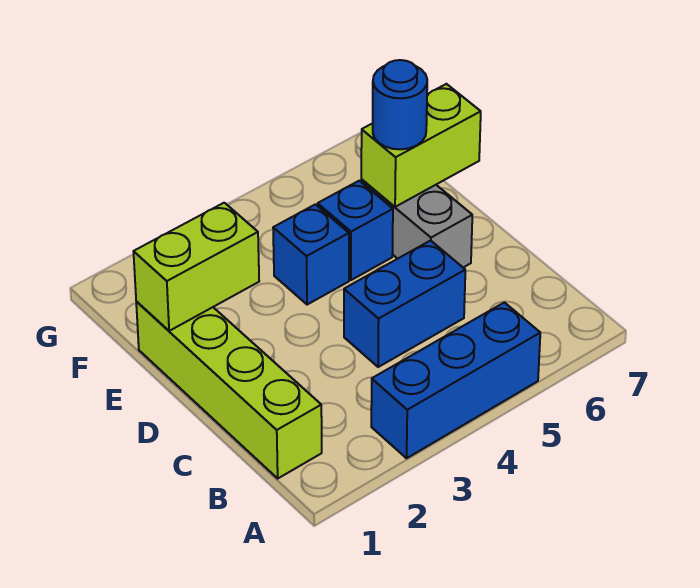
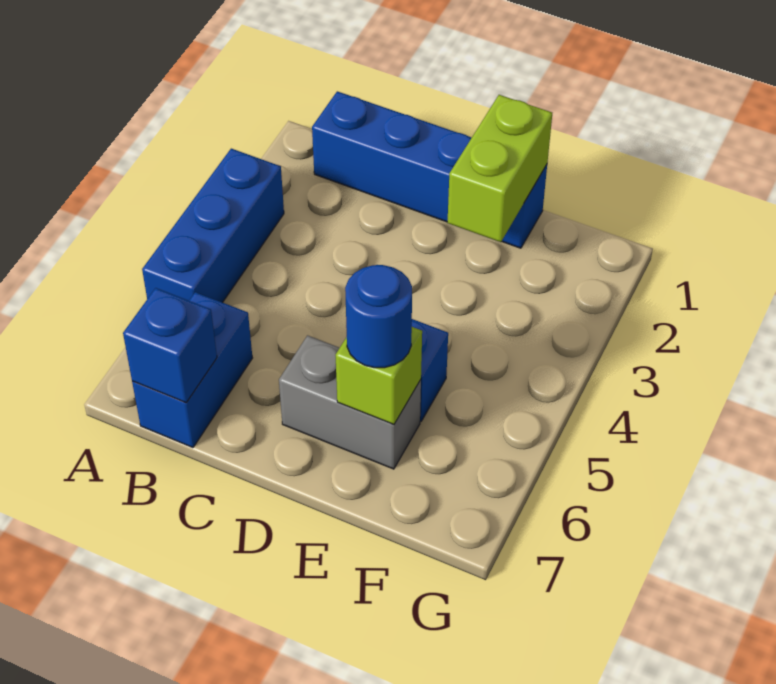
lime brick B1:E1 level 1 -> blue brick B1:E1 level 1
blue brick C4:C5 level 1 -> blue brick B6:B7 level 1
blue brick E4 level 1 -> blue brick B7 level 2
lime brick E6:E7 level 2 -> lime brick E6 level 2

